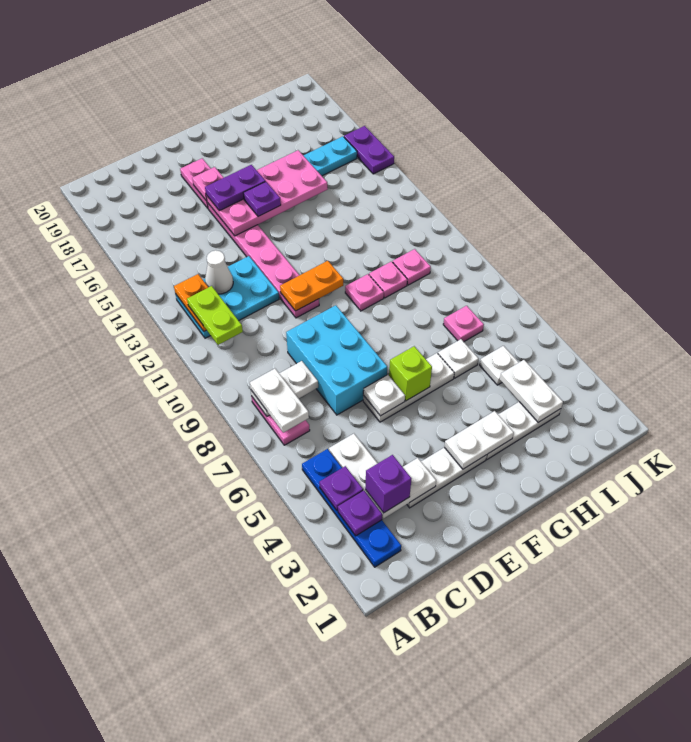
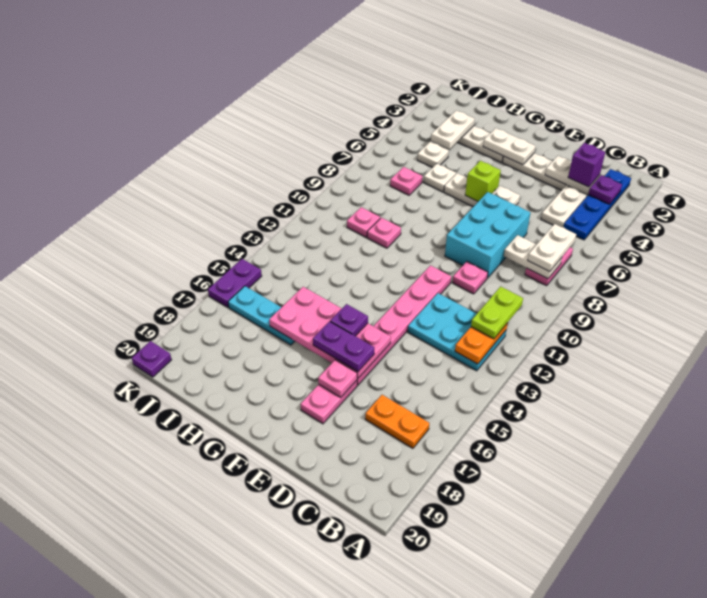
purple plate B4 level 2 -> purple plate K20 level 1
white cone C13 level 2 -> none
orange plate E11:F11 level 2 -> orange plate B17:C17 level 1
pink plate G10 level 1 -> pink plate D10 level 1

